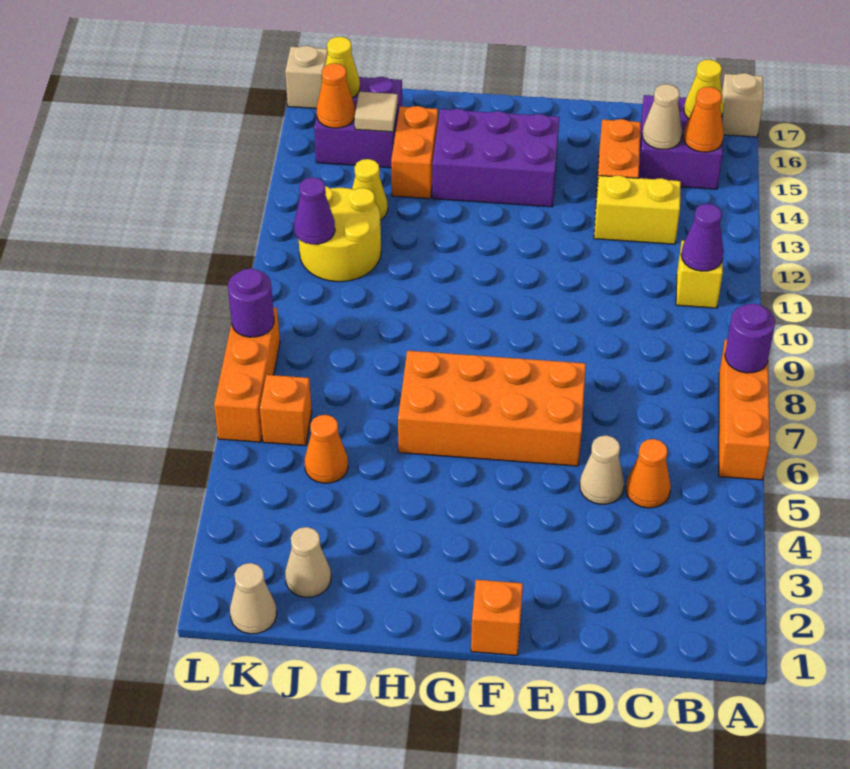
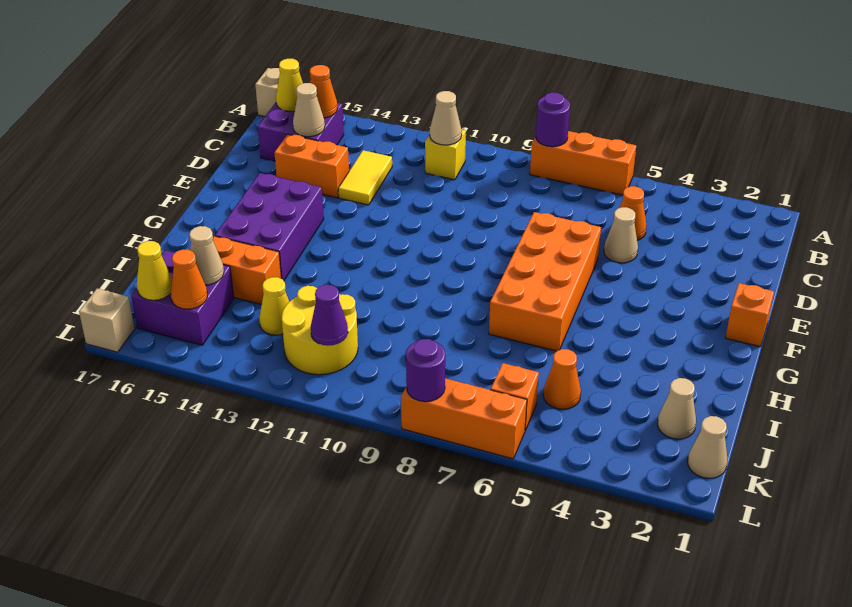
purple cone B11 level 2 -> tan cone B11 level 2
yellow brick C13:D13 level 1 -> yellow tile C13:D13 level 1
tan tile J15 level 2 -> tan cone J15 level 2

